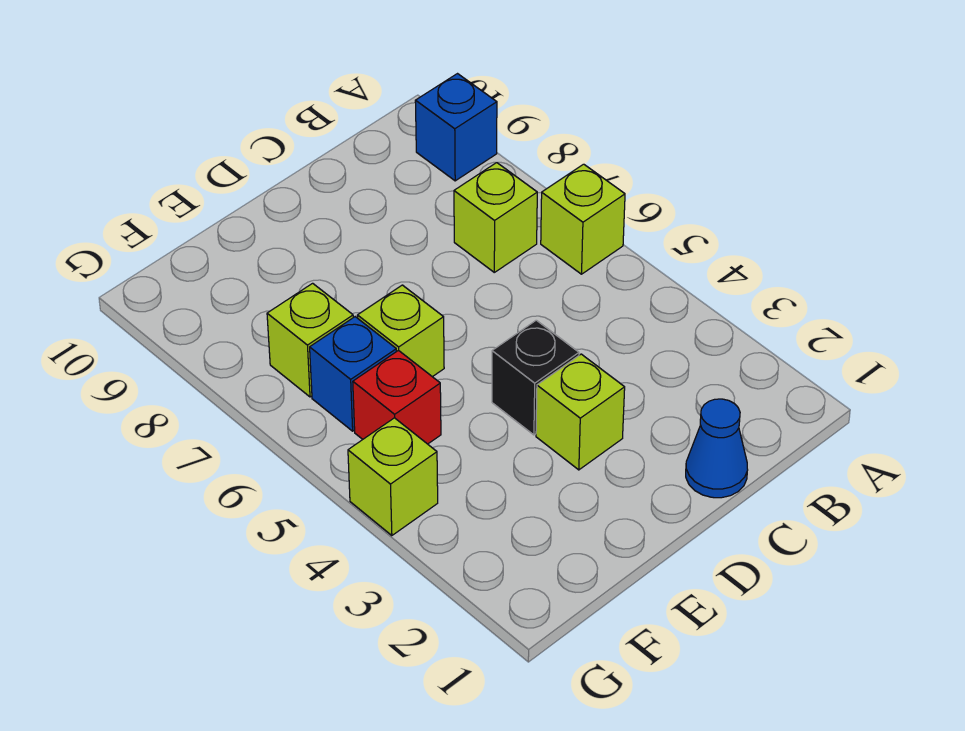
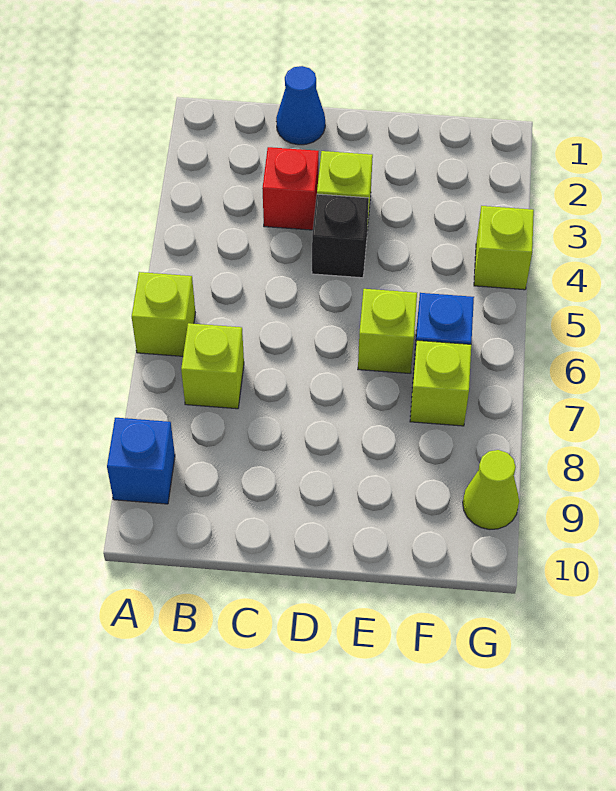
red brick F5 level 1 -> red brick C3 level 1
none -> lime cone G9 level 1

